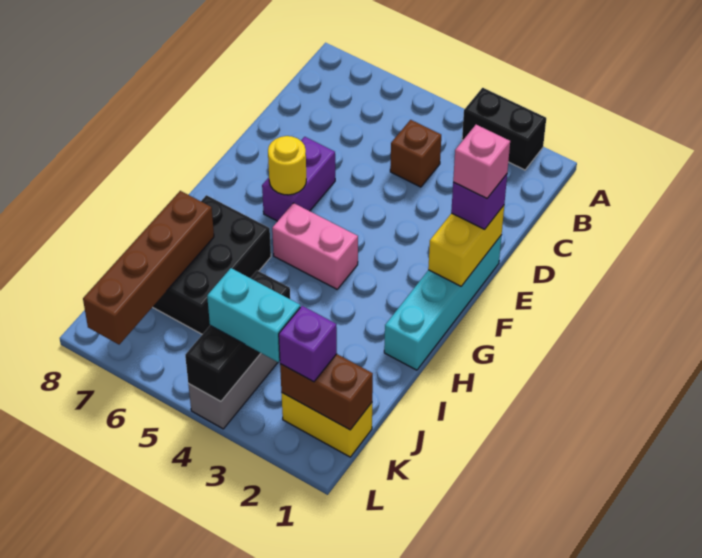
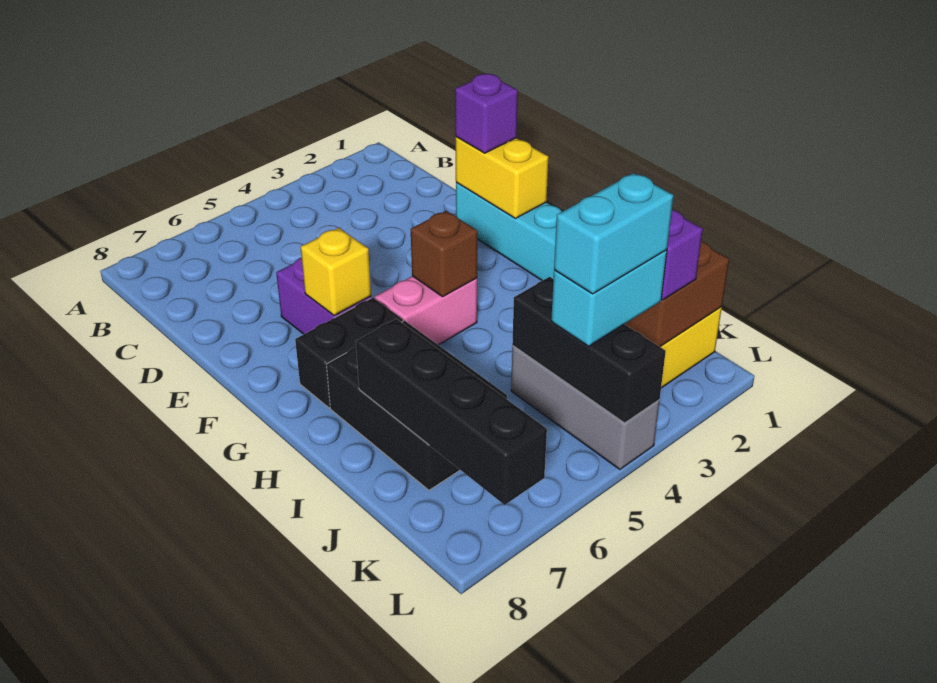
black brick A2:A3 level 1 -> black brick G6:G7 level 1
brown brick C4 level 1 -> brown brick G4 level 2
pink brick E1 level 4 -> none
yellow round brick F6 level 2 -> yellow brick F6 level 2
brown brick I7:L7 level 2 -> black brick I7:L7 level 2
none -> cyan brick K3:K4 level 4

